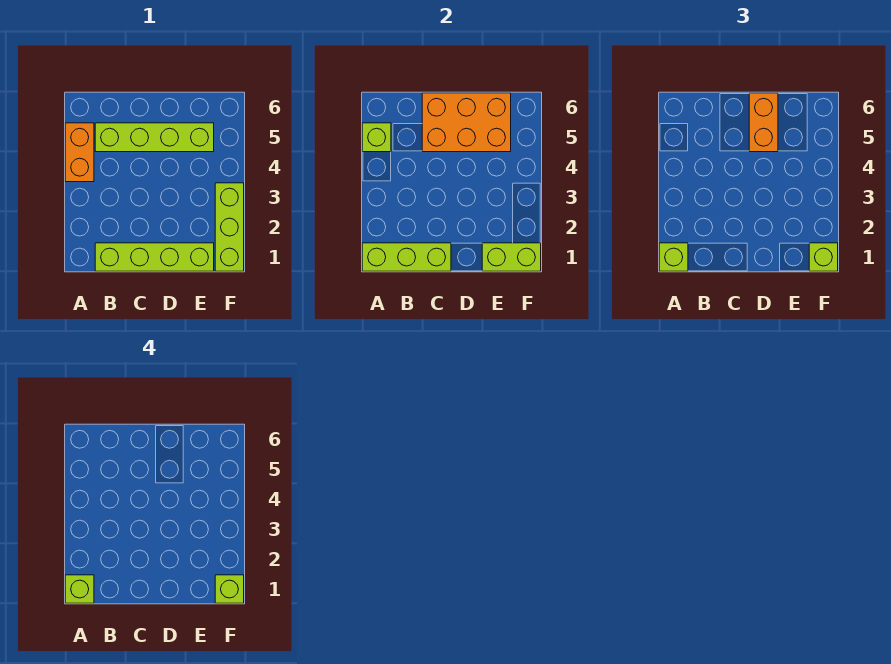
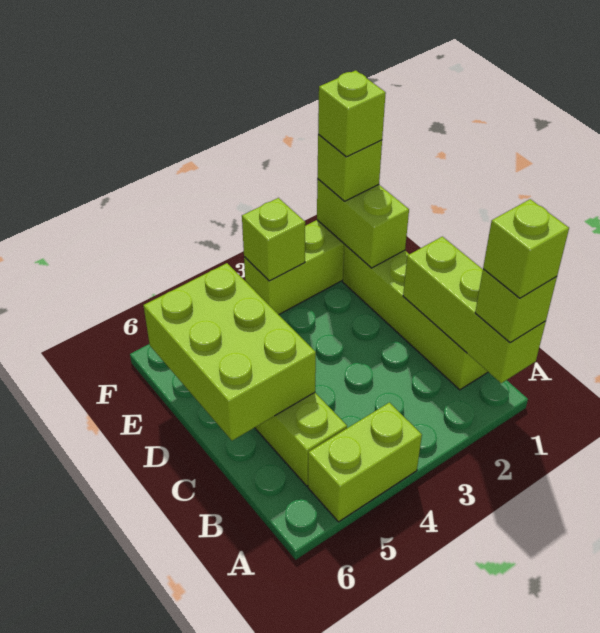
orange brick A4:A5 level 1 -> lime brick A4:A5 level 1
lime brick A5 level 2 -> lime brick F3 level 2
orange brick C5:E6 level 2 -> lime brick C5:E6 level 2
orange brick D5:D6 level 3 -> none

